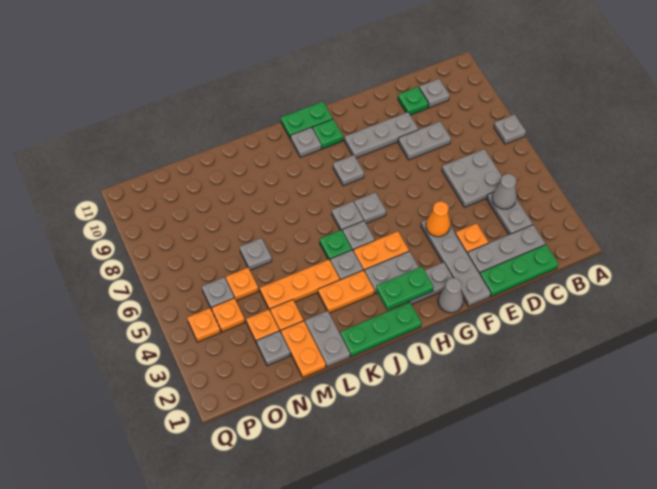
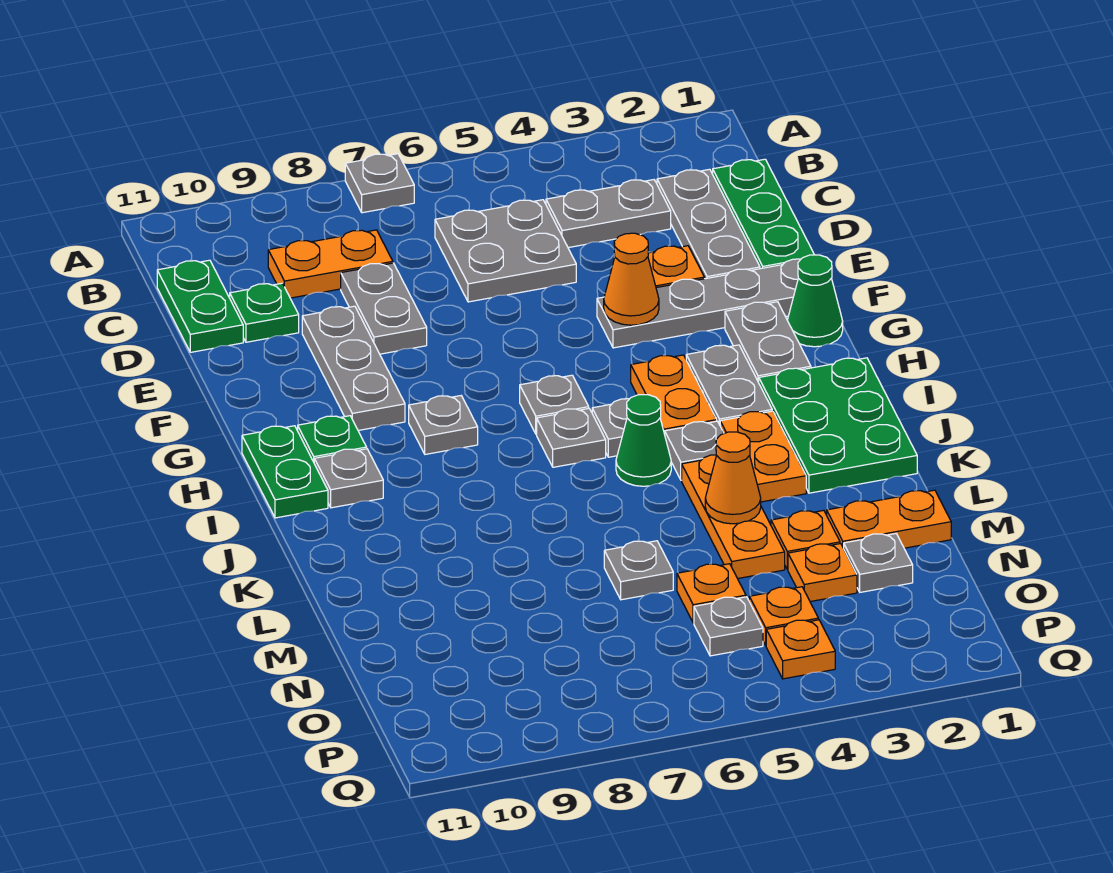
grey cone C4 level 2 -> none
none -> orange plate C8:C9 level 1
grey plate C10 level 1 -> none
grey cone G1 level 1 -> green cone G1 level 1
green plate H2:I2 level 2 -> green plate C11:D11 level 1
green plate I1:K1 level 1 -> green plate I1:K2 level 1
green plate J5 level 1 -> green cone J5 level 1
grey plate L1:L2 level 1 -> none
none -> orange cone L4 level 2

